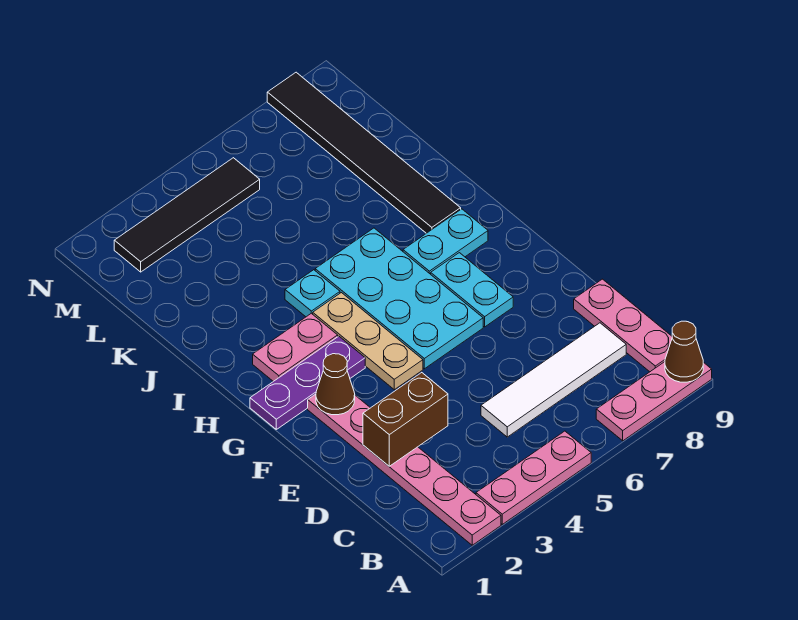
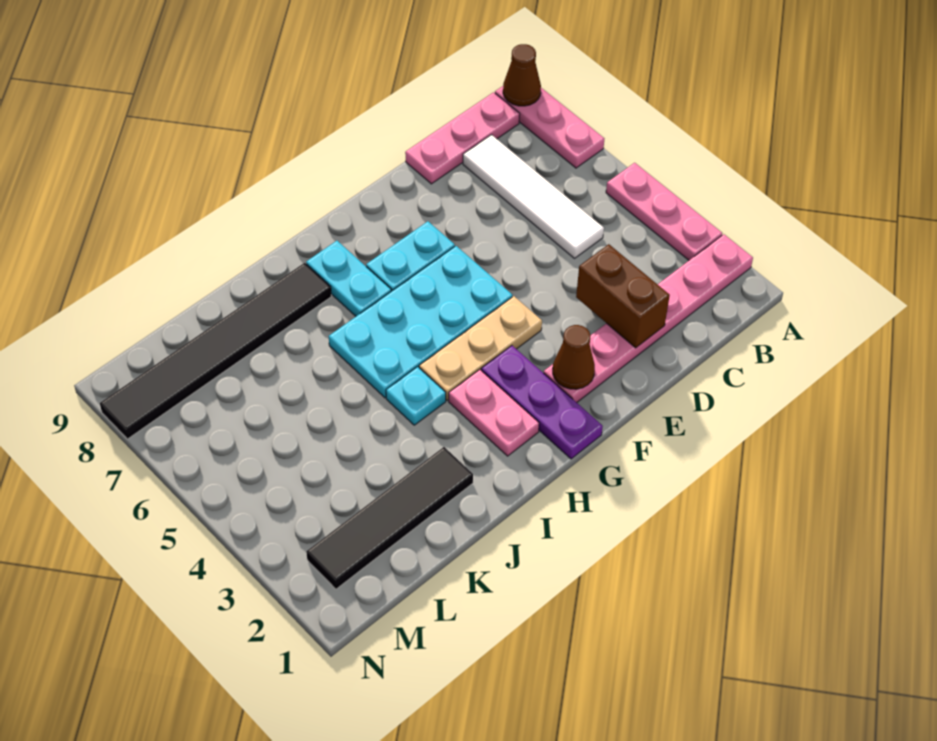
black tile M2:M5 level 1 -> black tile J2:M2 level 1

